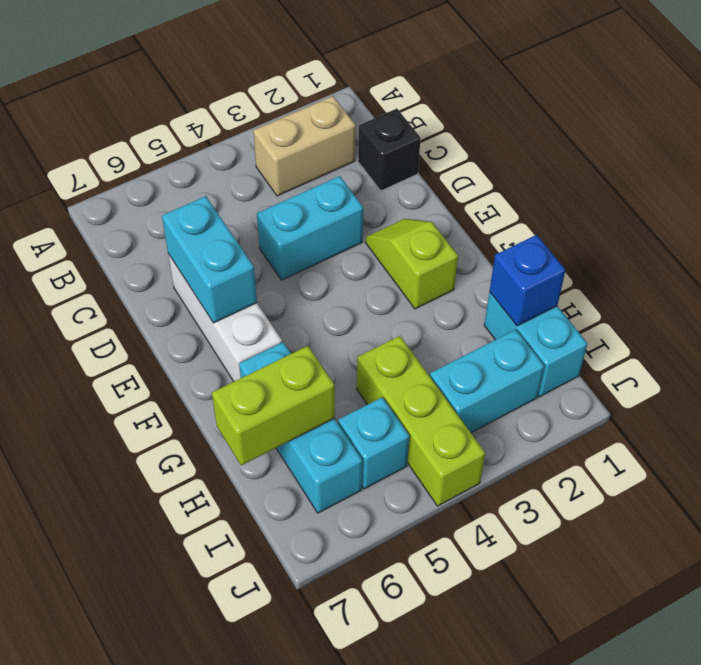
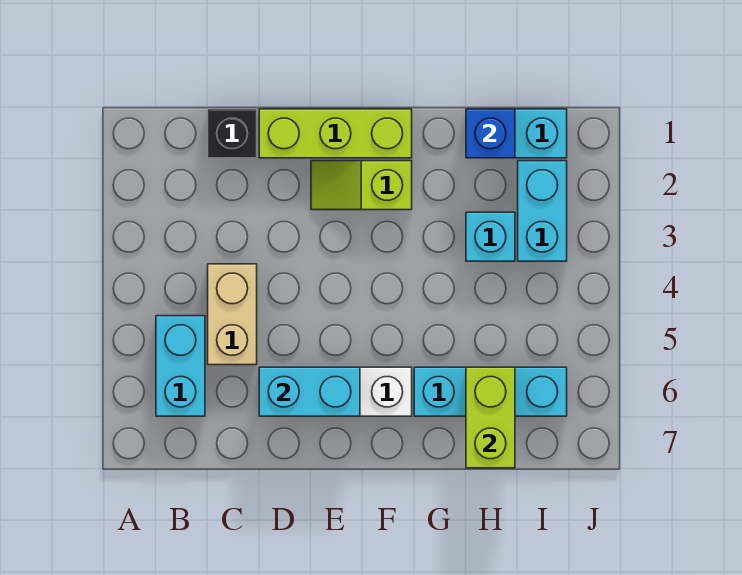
tan brick B2:B3 level 1 -> tan brick C4:C5 level 1
cyan brick D3:D4 level 1 -> cyan brick B5:B6 level 1
lime brick H4:J4 level 1 -> lime brick D1:F1 level 1
cyan brick I5 level 1 -> cyan brick H3 level 1

